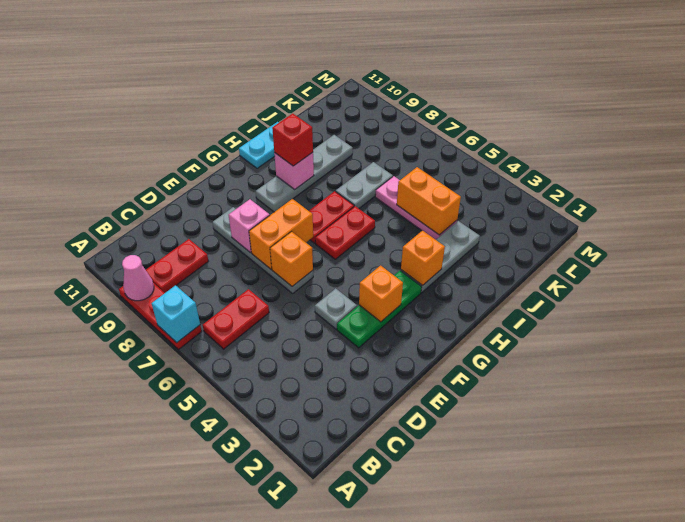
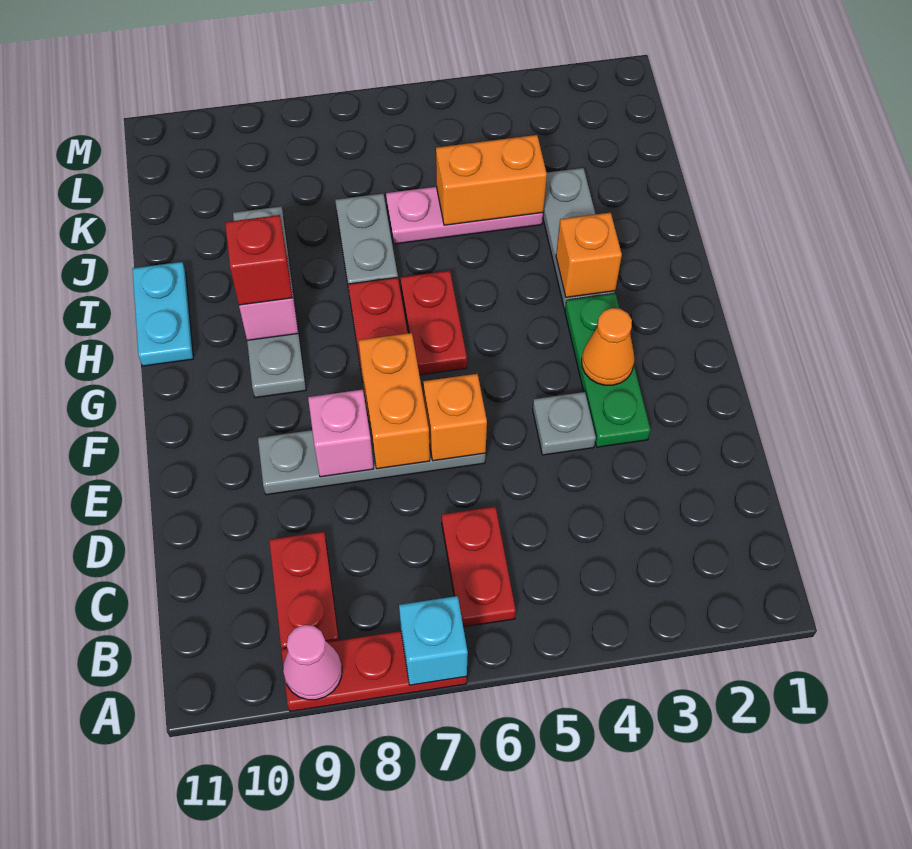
orange brick F3 level 2 -> orange cone F3 level 2

